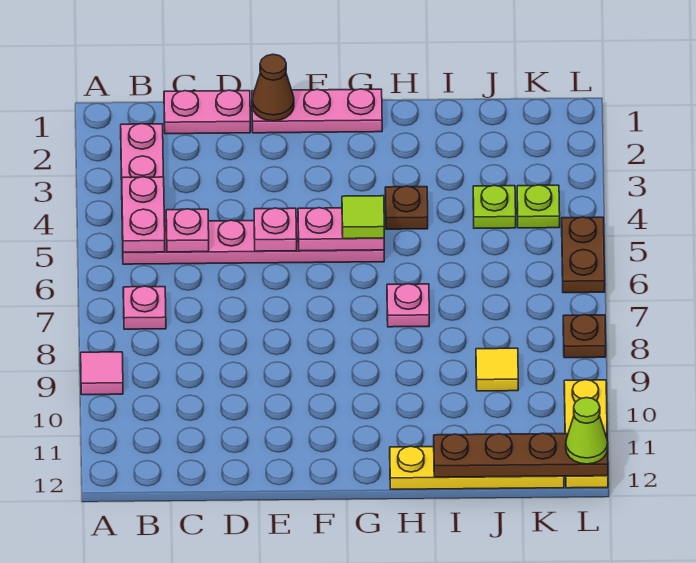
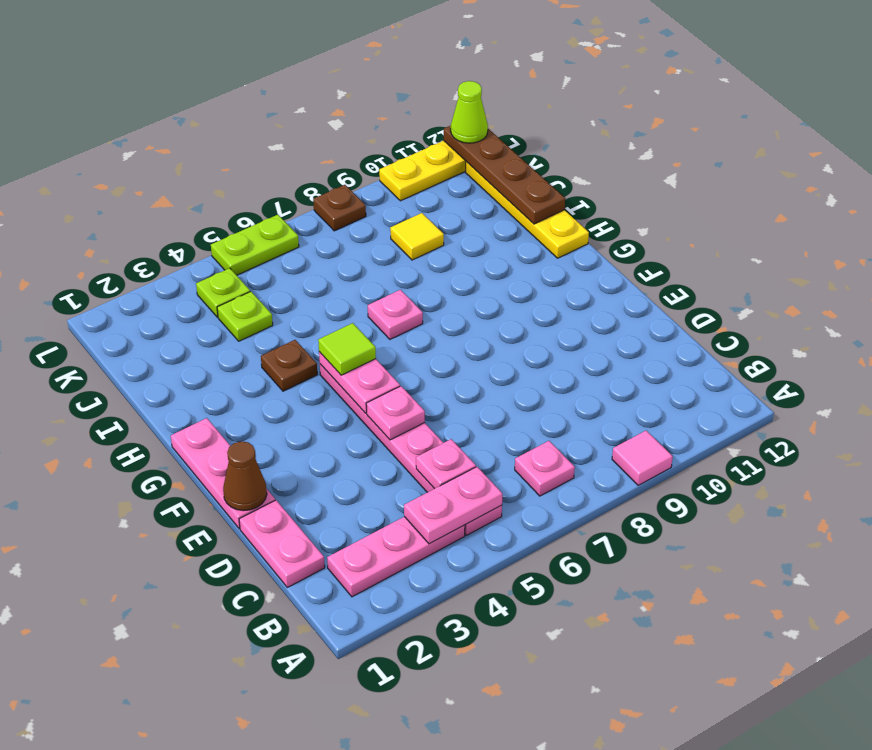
brown plate L5:L6 level 1 -> lime plate L5:L6 level 1

